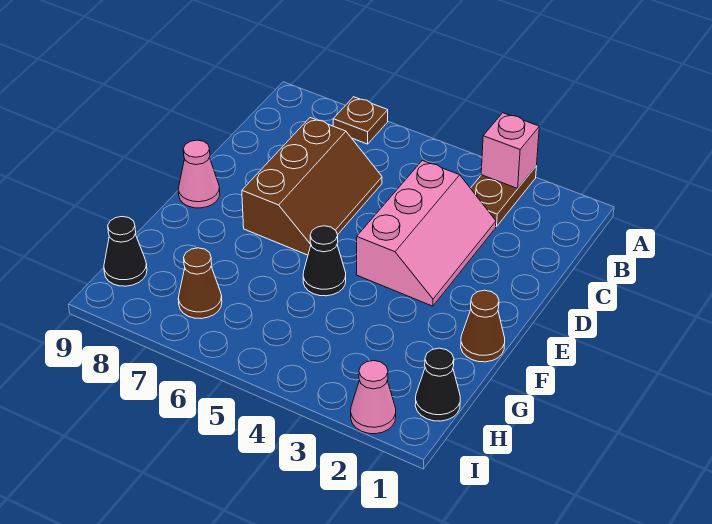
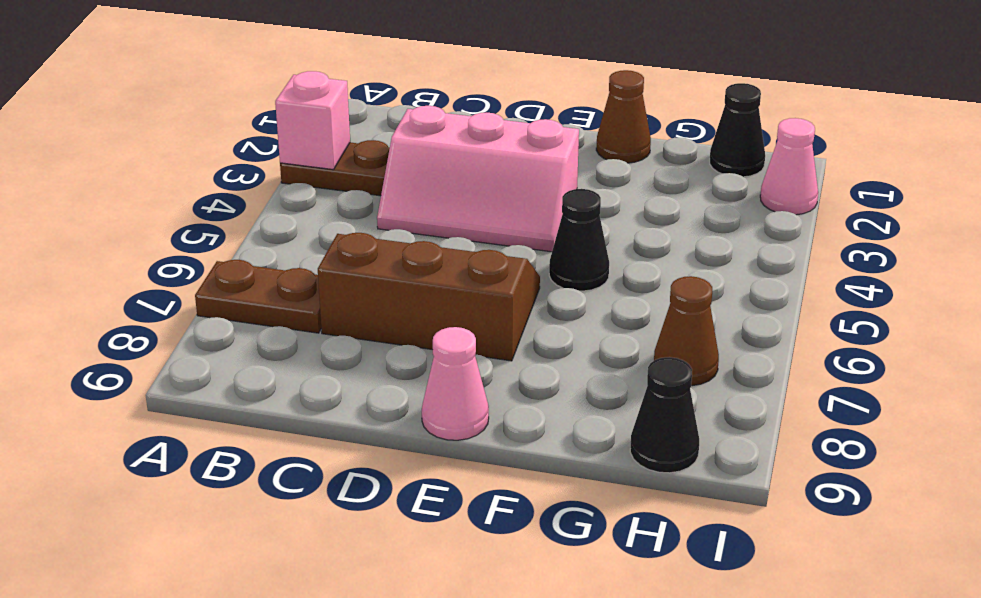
brown plate A7 level 1 -> brown plate A7:B7 level 1
pink slope C3:E4 level 1 top 4 -> pink slope C3:E4 level 1 top 3

